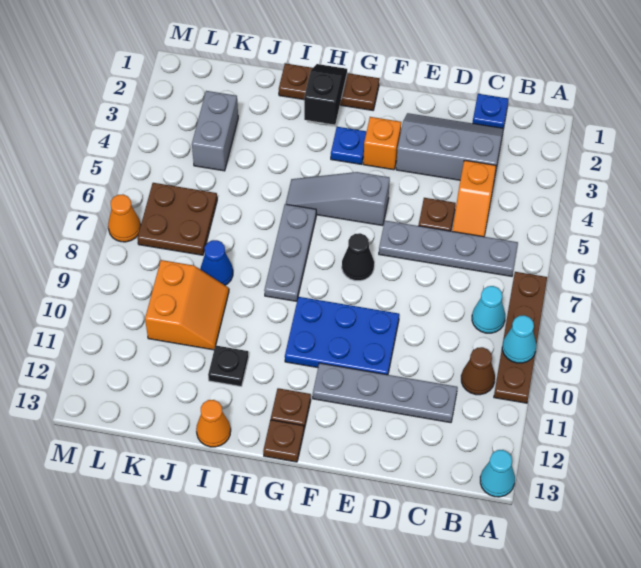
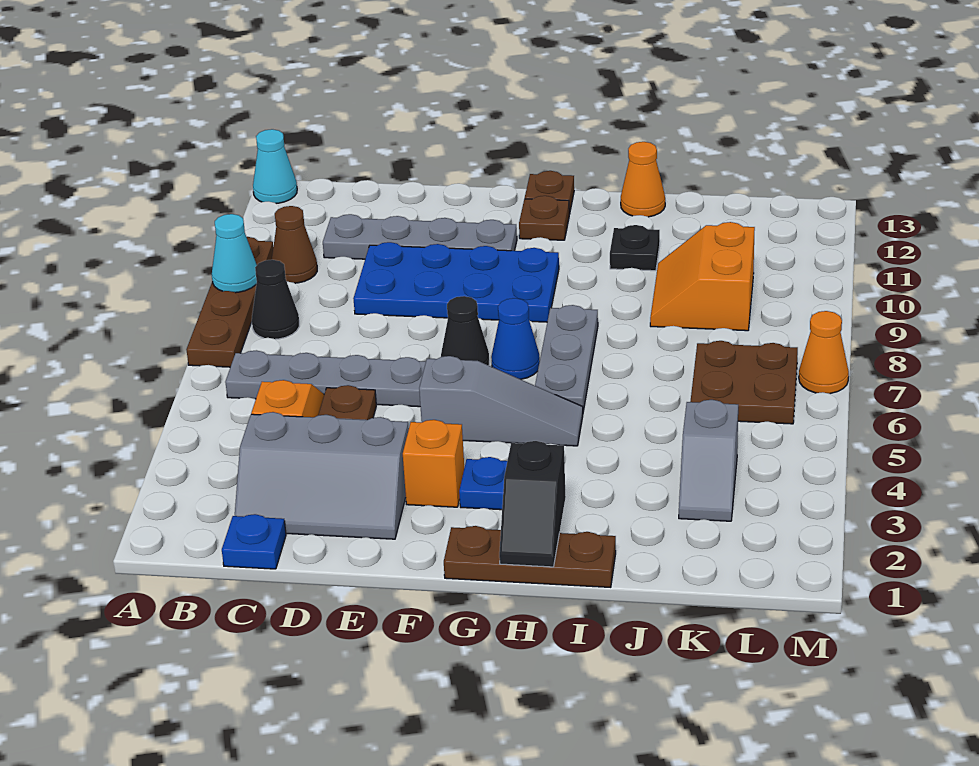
cyan cone B8 level 1 -> black cone B8 level 1
blue plate E9:G10 level 1 -> blue plate D9:G10 level 1
blue cone J8 level 1 -> blue cone G7 level 1
grey brick K3:K4 level 1 -> grey slope K3:K4 level 1 top 4

